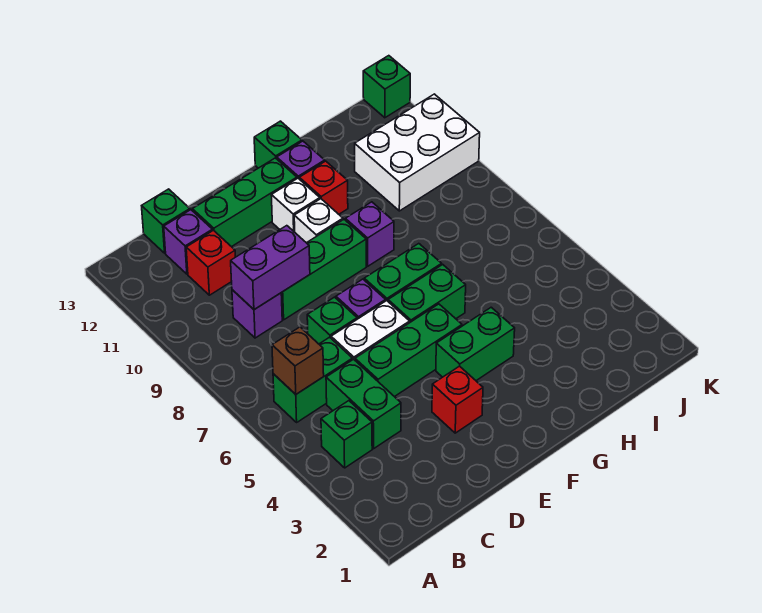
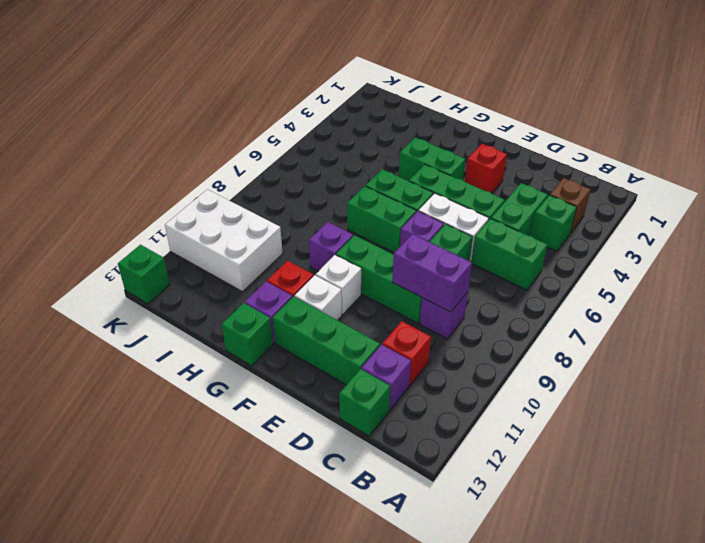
brown brick B6 level 2 -> brown brick B3 level 1

